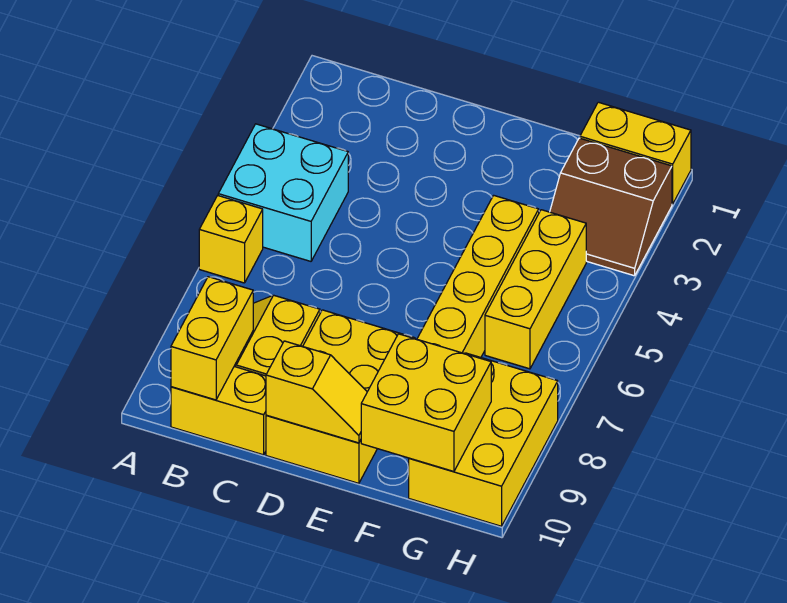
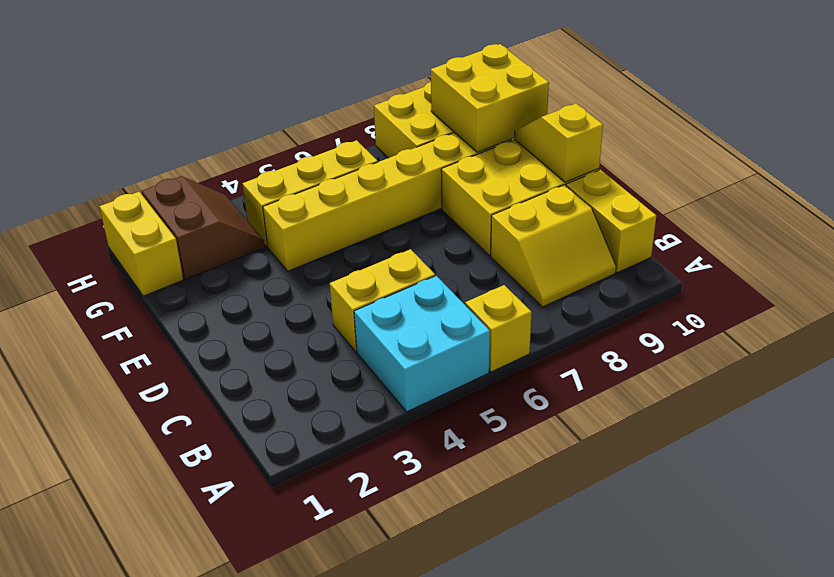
yellow brick B9:B10 level 2 -> yellow brick C4:C5 level 1

